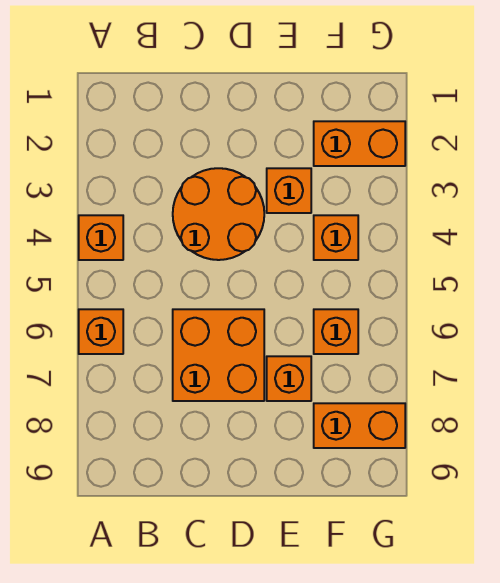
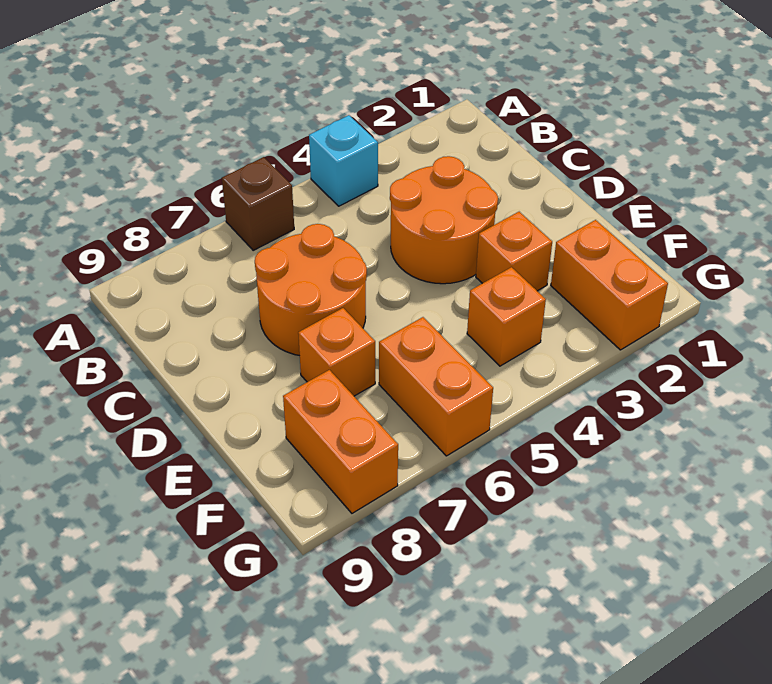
orange brick A4 level 1 -> cyan brick A4 level 1
orange brick A6 level 1 -> brown brick A6 level 1
orange brick C6:D7 level 1 -> orange round brick C6:D7 level 1
orange brick F6 level 1 -> orange brick F6:G6 level 1

